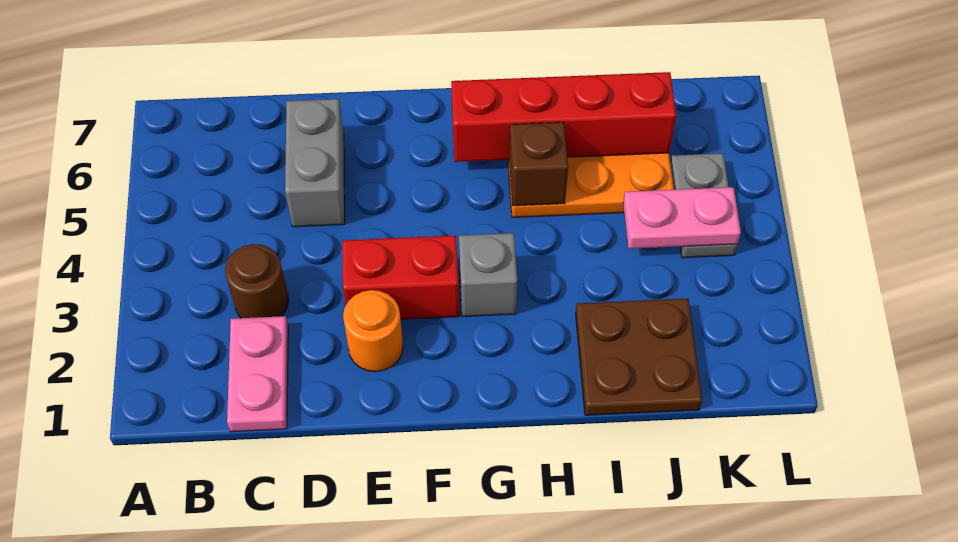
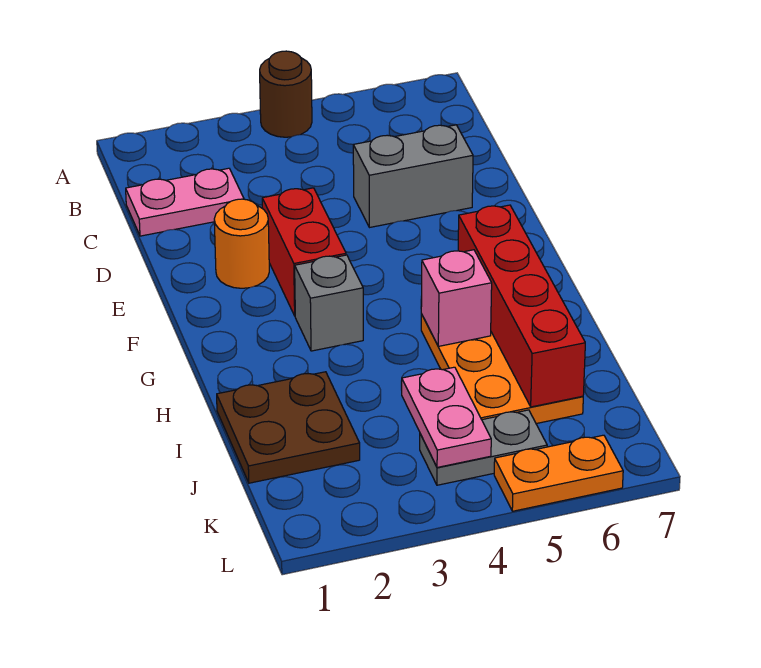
brown round brick C3 level 1 -> brown round brick A4 level 1
brown brick H5 level 2 -> pink brick H5 level 2
none -> orange plate L5:L6 level 1

